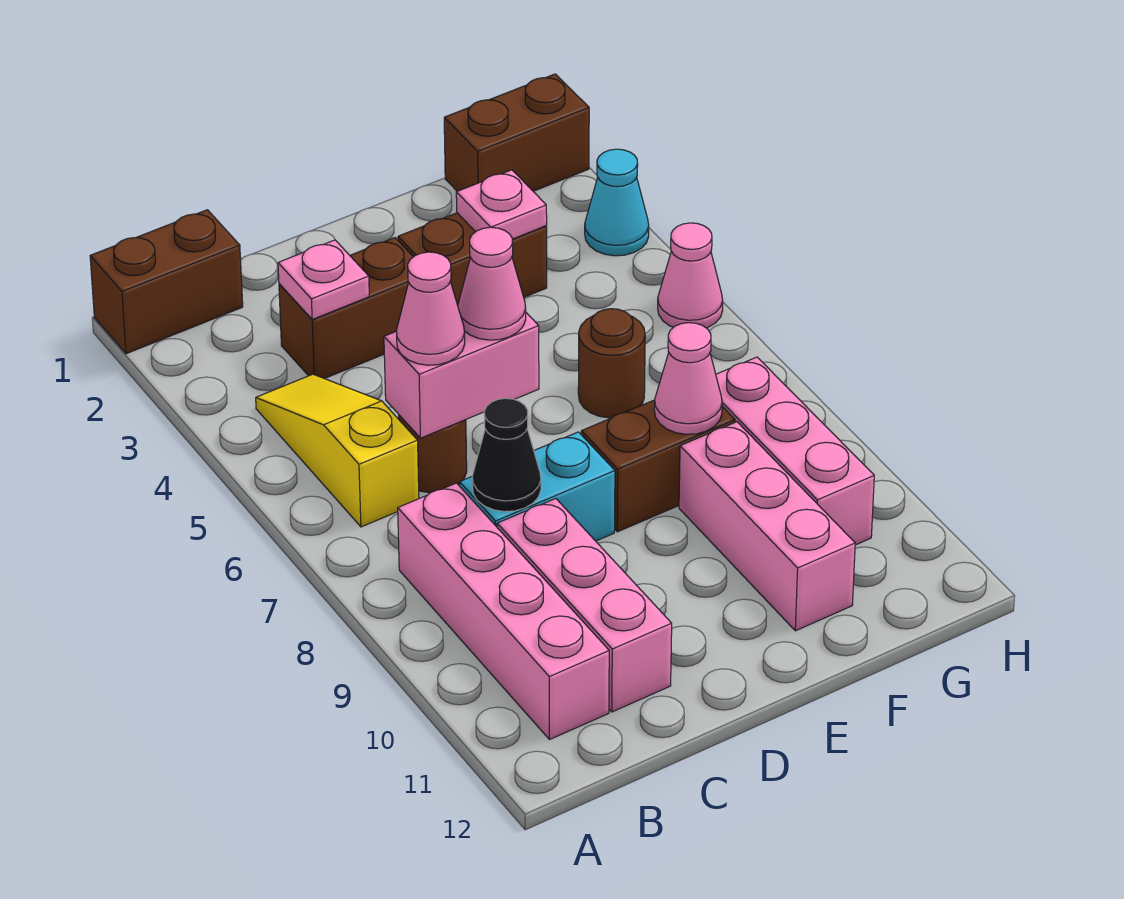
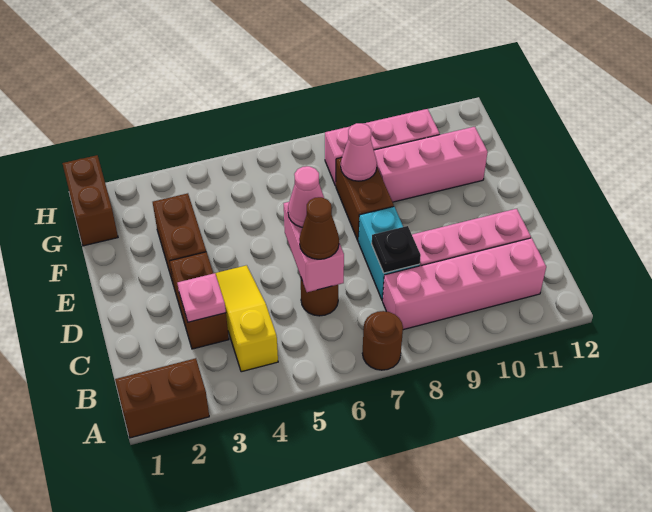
brown brick A1:B1 level 1 -> brown brick A1:A2 level 1
yellow slope B4:B6 level 1 top 6 -> yellow slope B4:D4 level 1 top B
pink cone C6 level 3 -> brown cone C6 level 3
black cone C8 level 2 -> black plate C8 level 2
pink plate F3 level 2 -> none
brown round brick F6 level 1 -> brown round brick A7 level 1
cyan cone H3 level 1 -> none
pink cone H5 level 1 -> none

